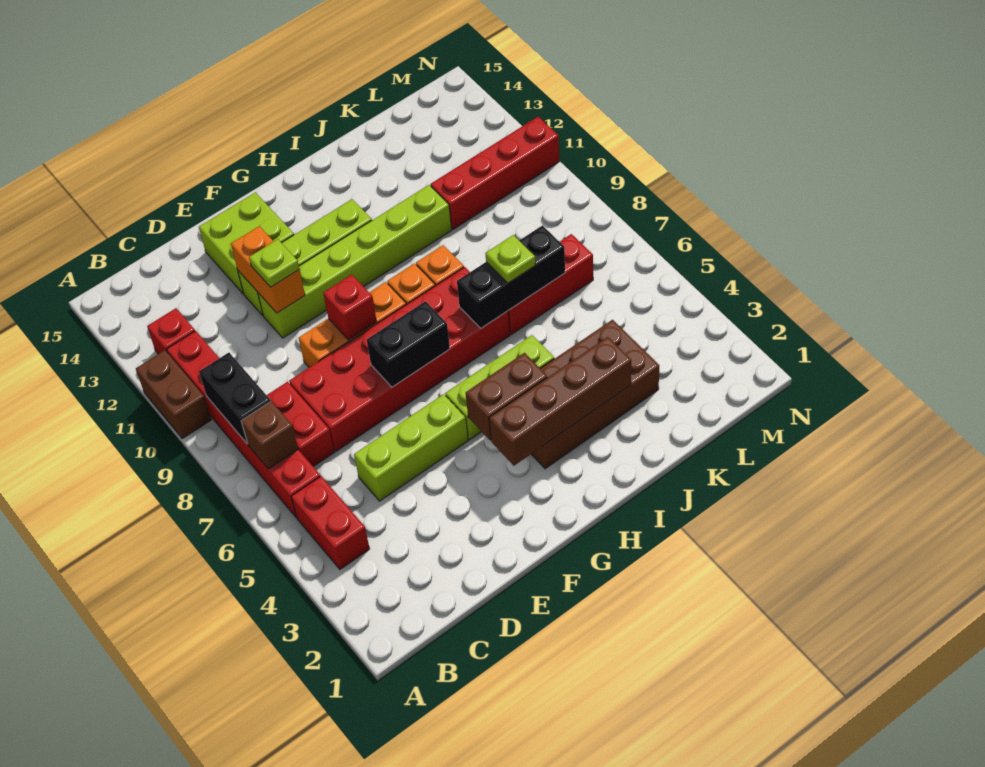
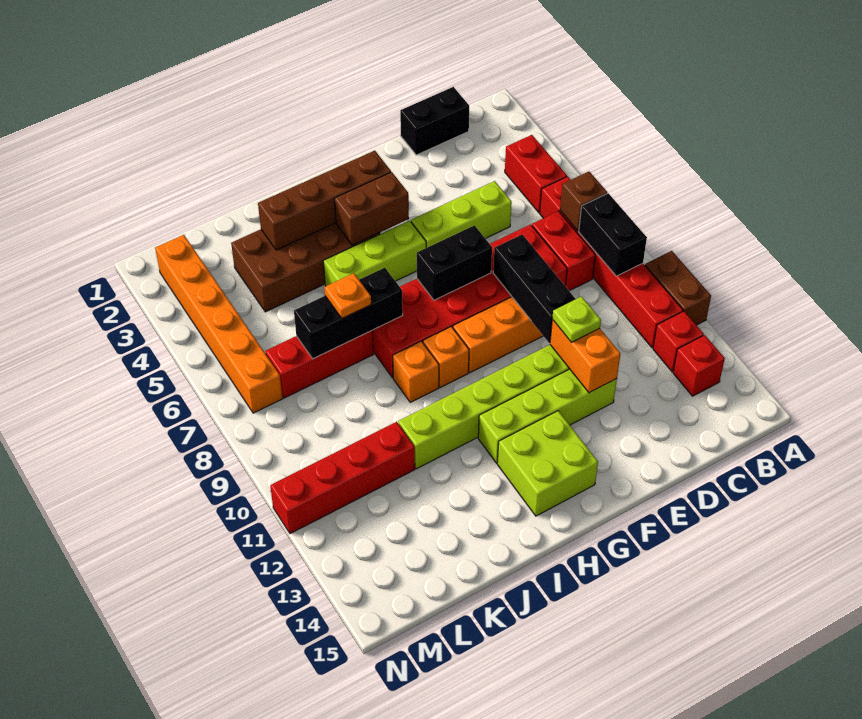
none -> black brick C1:D1 level 1
none -> black brick E8:E10 level 2
lime brick E13:F14 level 1 -> lime brick G13:H14 level 1
red brick F9 level 2 -> red brick B13 level 1
lime plate J7 level 3 -> orange plate J7 level 3
none -> orange brick M2:M7 level 1

